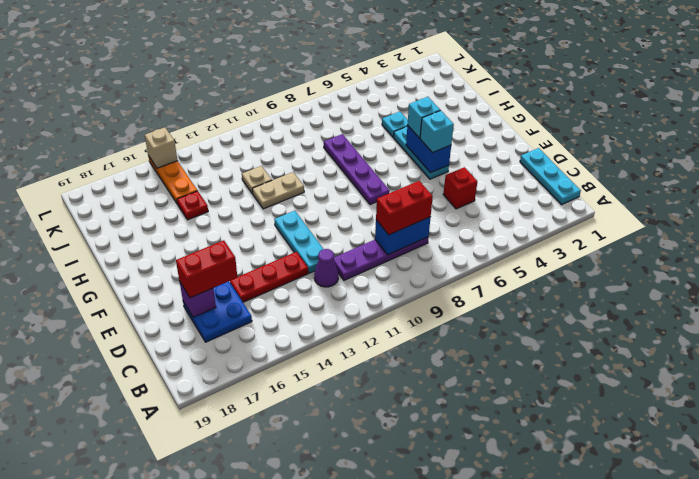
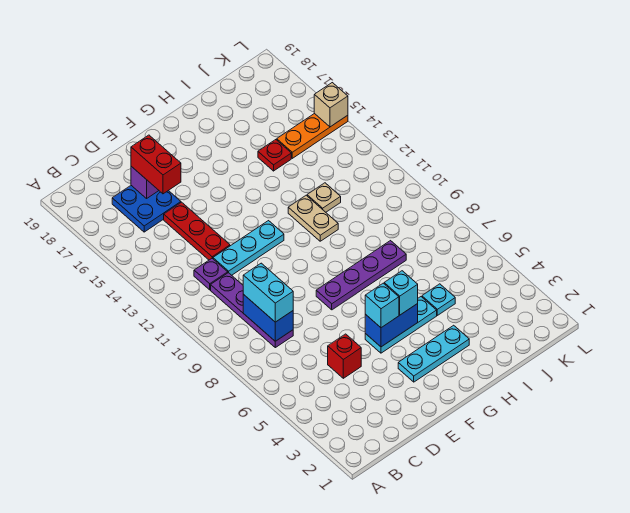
cyan plate B1:D1 level 1 -> cyan plate F3:H3 level 1
red brick C8:C9 level 3 -> cyan brick C8:C9 level 3
purple cone C12 level 1 -> purple plate C12 level 1

